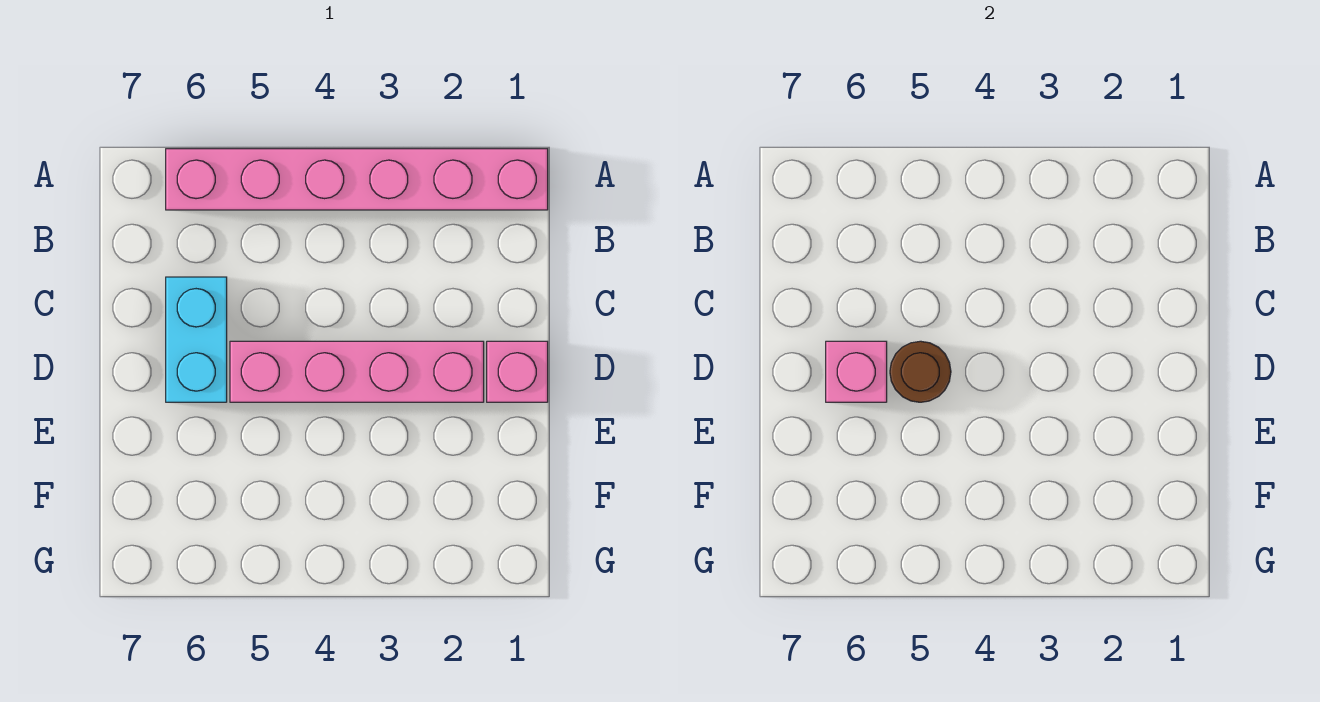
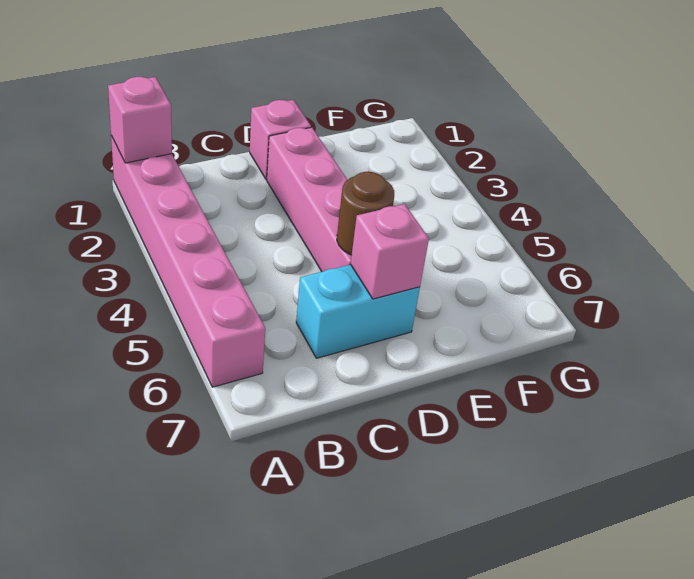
none -> pink brick A1 level 2

